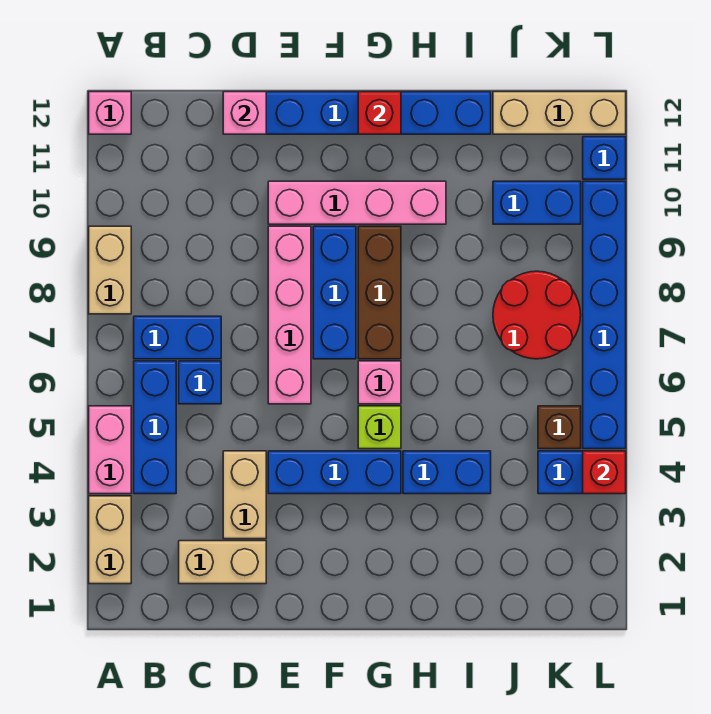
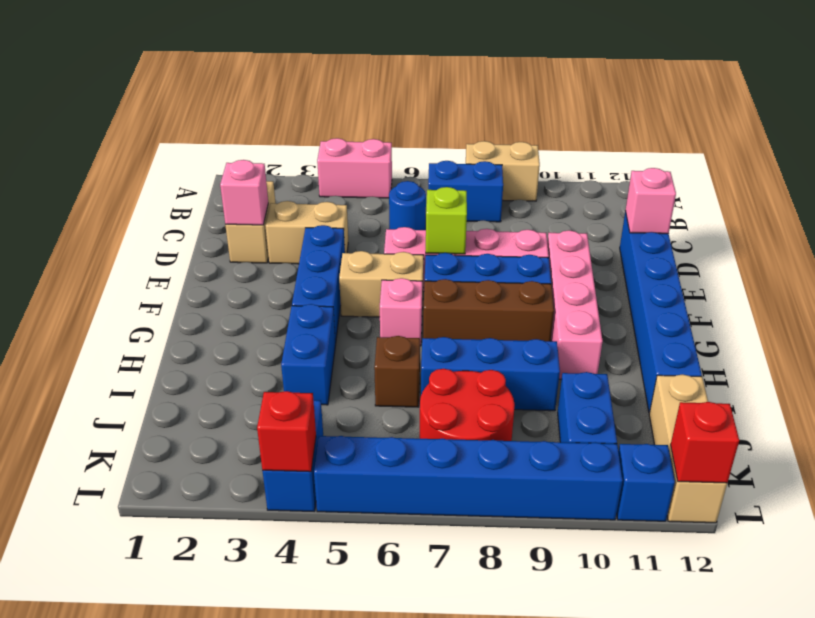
tan brick A2:A3 level 1 -> tan brick F5:F6 level 1
pink brick A12 level 1 -> pink brick D2 level 2
blue brick B4:B6 level 1 -> blue brick I7:I9 level 1
blue brick B7:C7 level 1 -> blue brick B7:B8 level 1
blue brick C6 level 1 -> blue round brick C6 level 1
lime brick G5 level 1 -> lime brick E7 level 2
red brick G12 level 2 -> red brick L12 level 2
brown brick K5 level 1 -> brown brick I6 level 1

